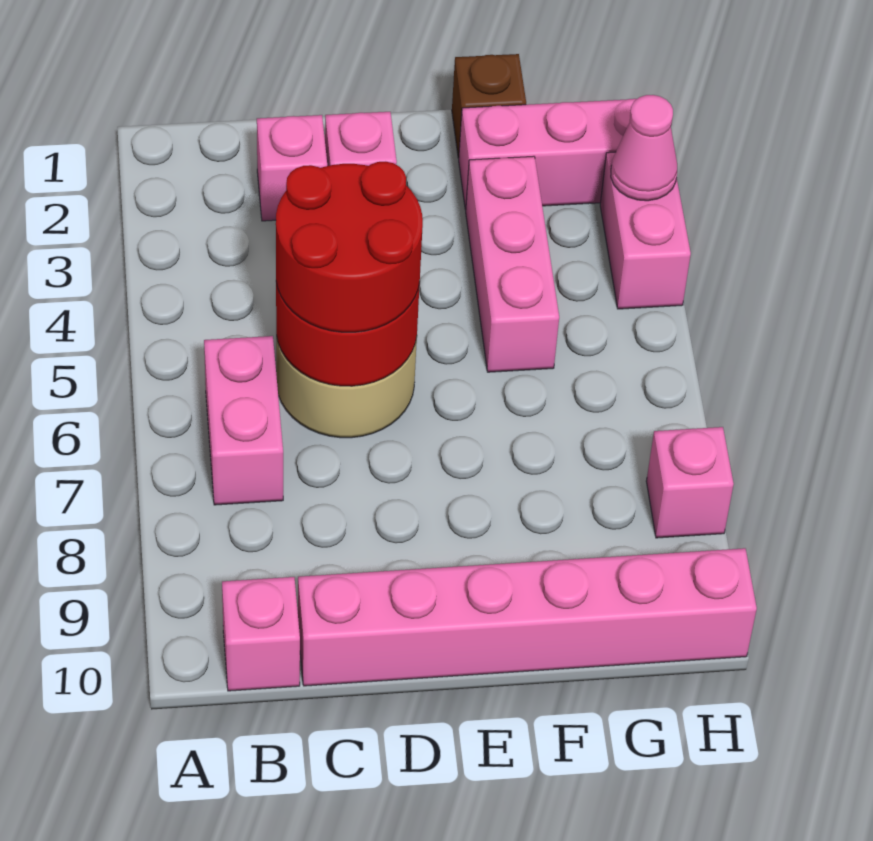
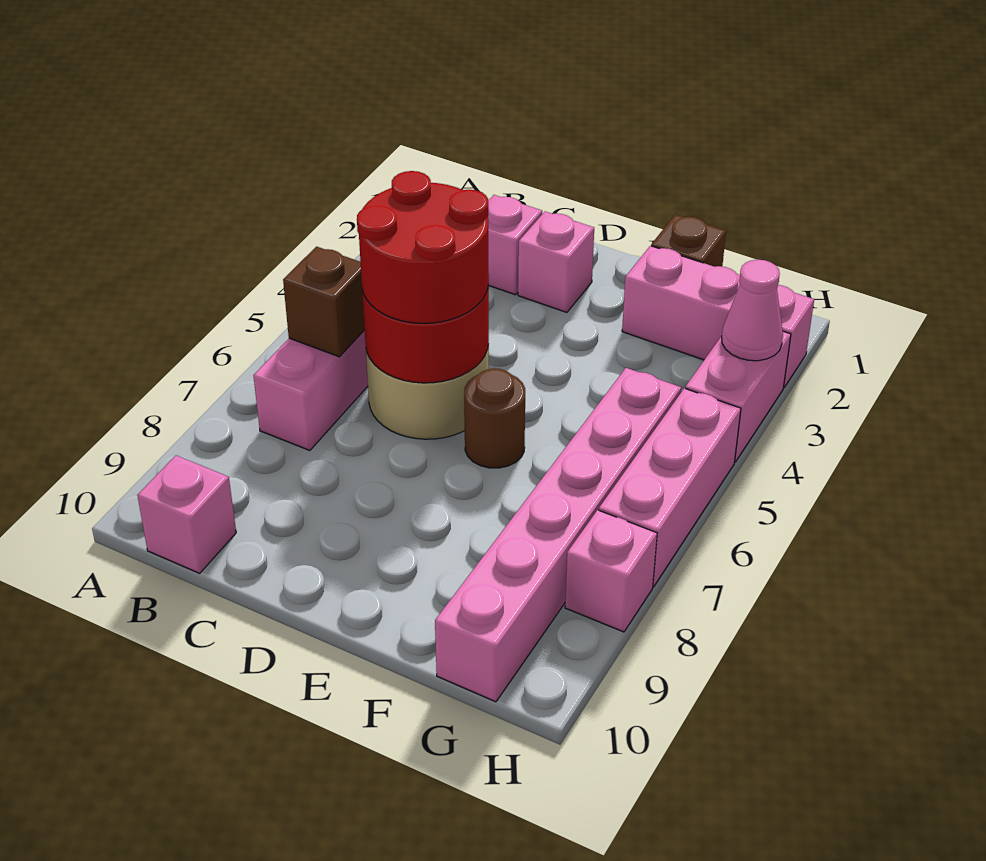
none -> brown brick B6 level 2
pink brick C10:H10 level 1 -> pink brick G5:G10 level 1
none -> brown round brick E6 level 1
pink brick F3:F5 level 1 -> pink brick H5:H7 level 1

